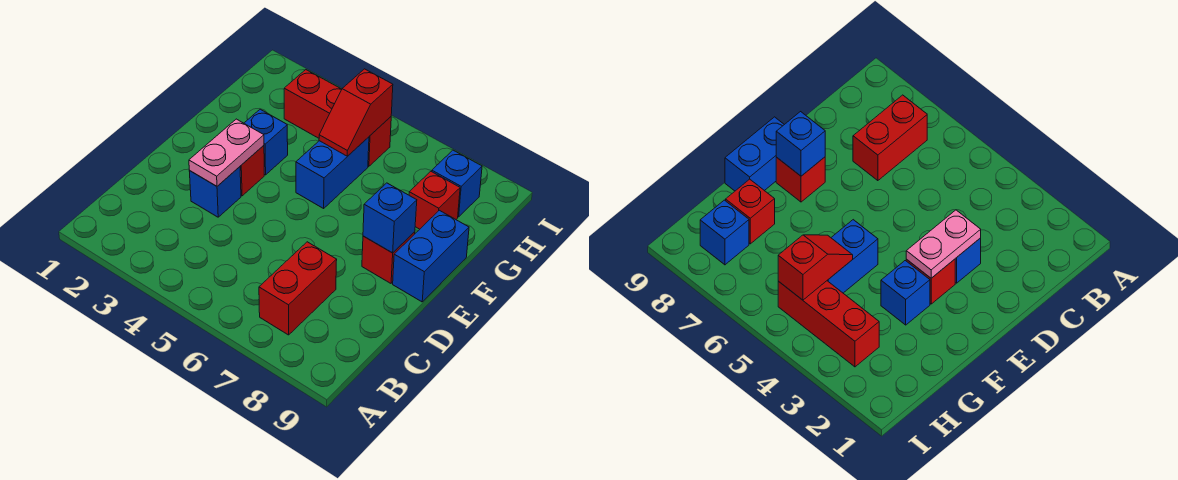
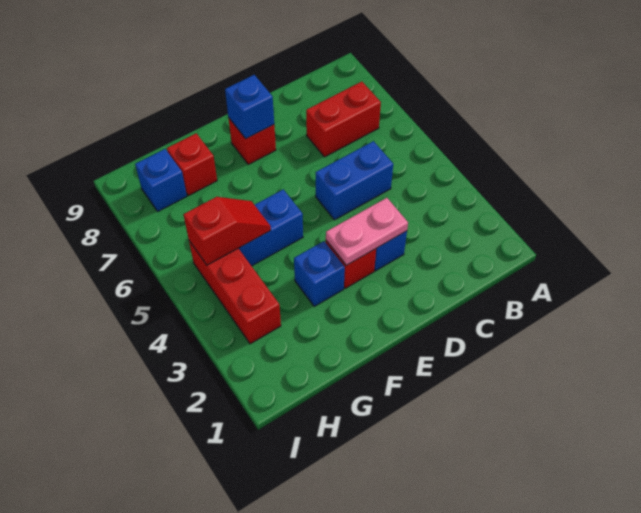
blue brick E9:F9 level 1 -> blue brick C5:D5 level 1

